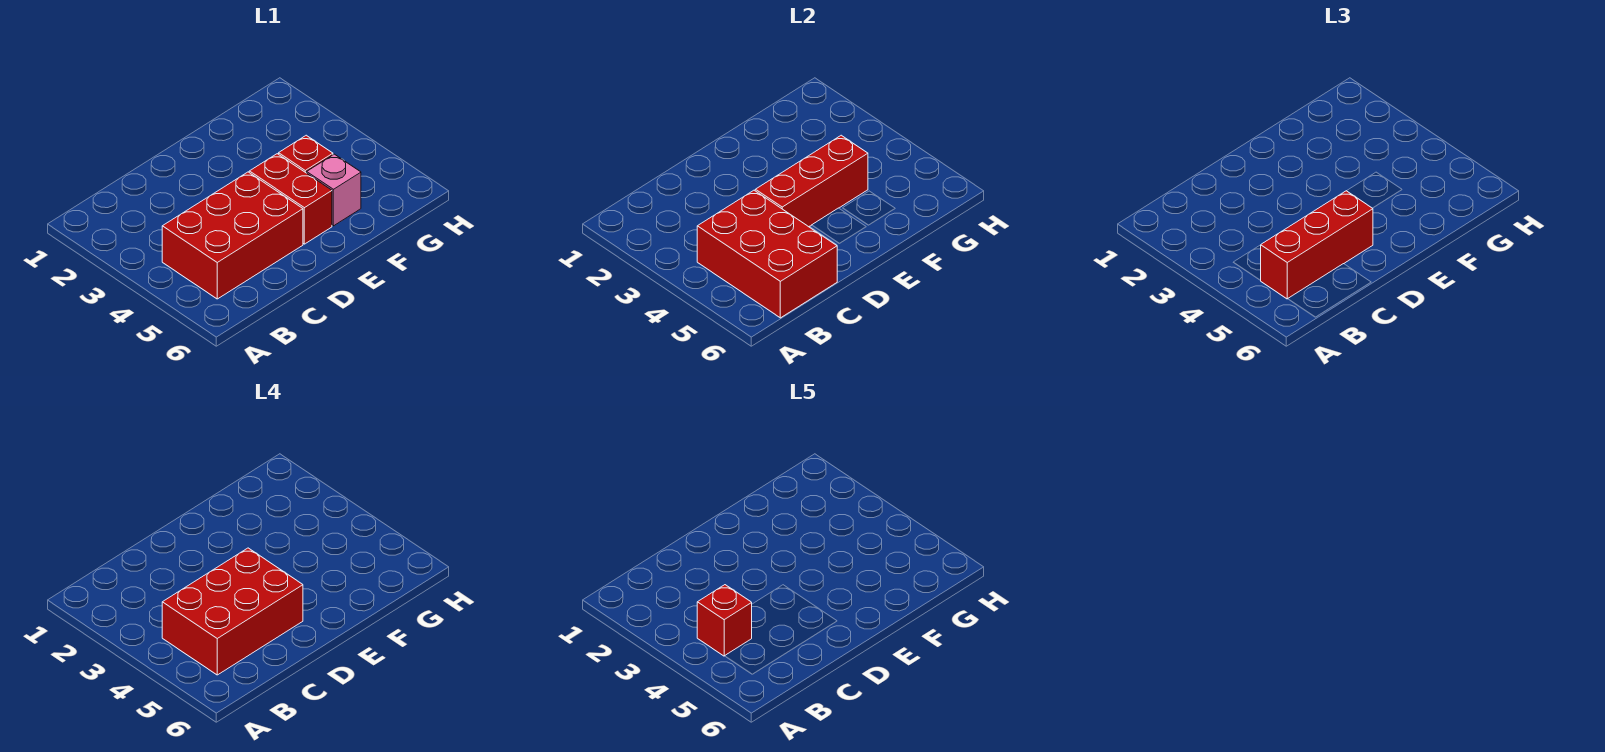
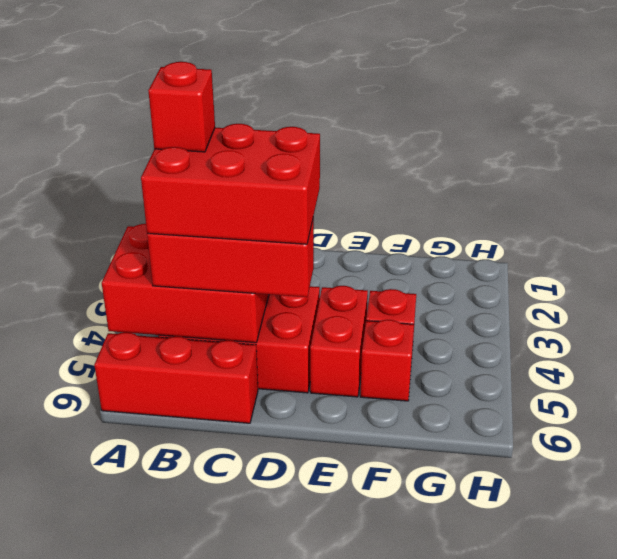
red brick B4:C6 level 2 -> red brick A4:C5 level 2
red brick D4:F4 level 2 -> red brick A6:C6 level 1
pink brick F5 level 1 -> red brick F5 level 1

